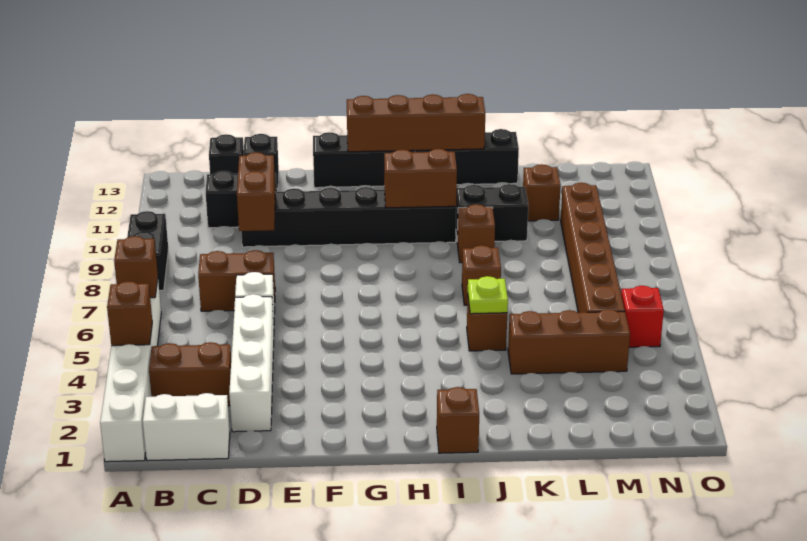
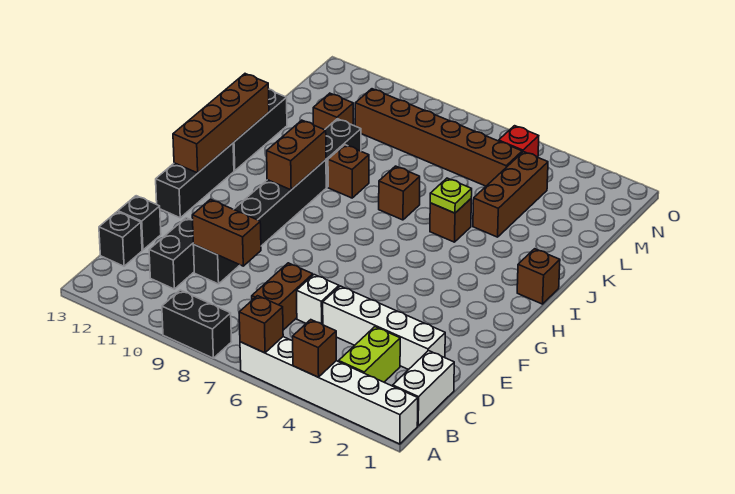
brown brick B3:C3 level 1 -> lime brick B3:C3 level 1

